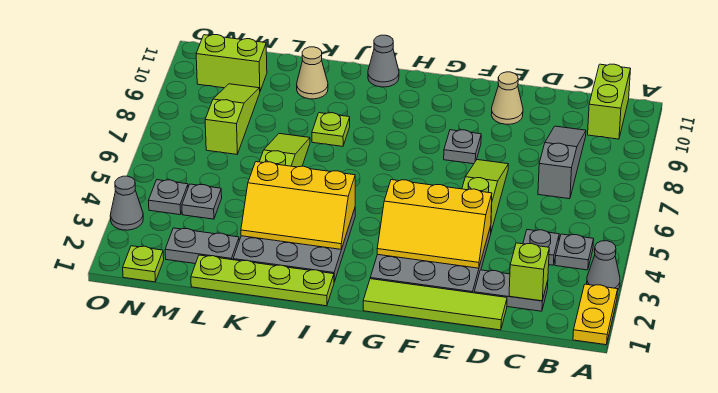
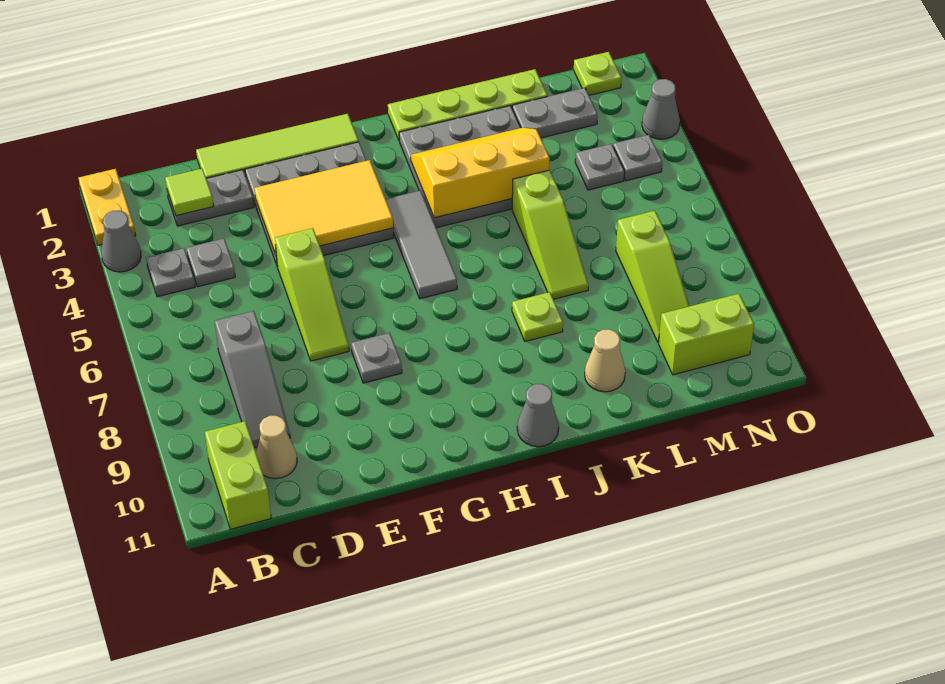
lime brick C2 level 2 -> lime tile C2 level 2
yellow slope E3:G4 level 2 top 4 -> yellow tile E3:G4 level 2
tan cone E10 level 1 -> tan cone C10 level 1
none -> grey tile H4:H6 level 1

